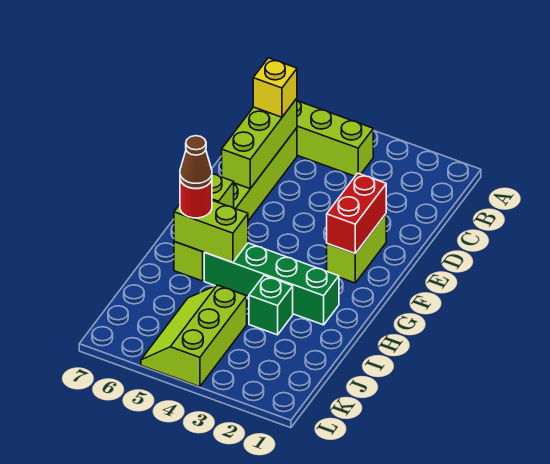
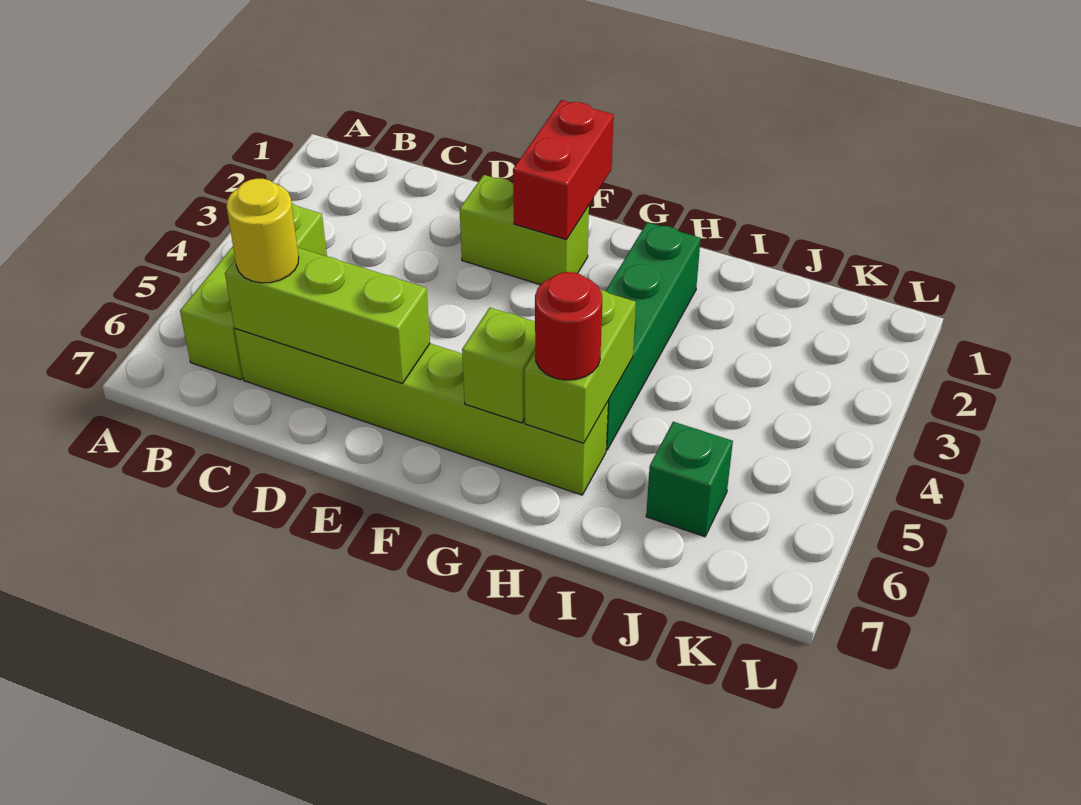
yellow brick C6 level 3 -> yellow round brick C6 level 3
red brick E2:F2 level 2 -> red brick F1:F2 level 2
brown cone H6 level 4 -> none
green brick I3 level 1 -> green brick J6 level 1
lime slope J4:L5 level 1 top 4 -> none

